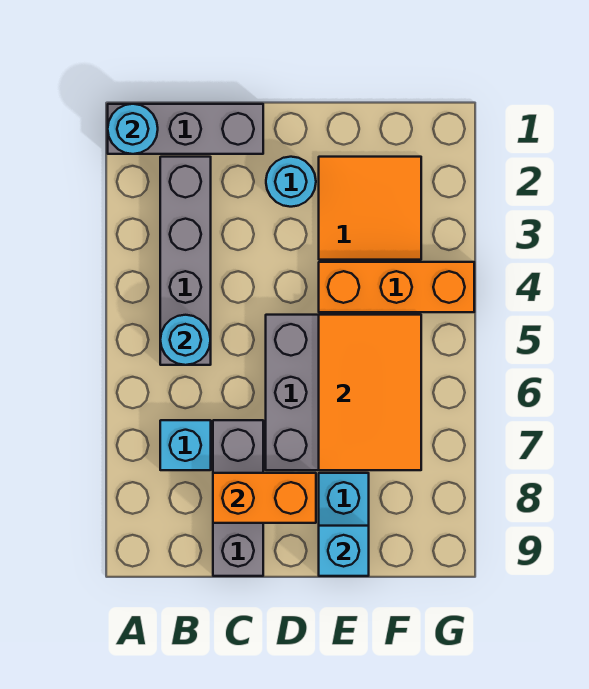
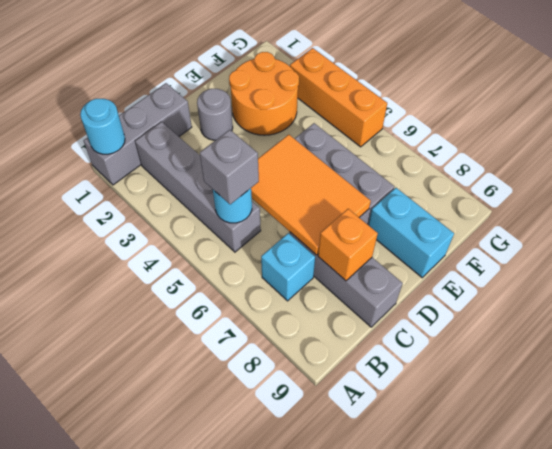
none -> grey brick B5 level 3
orange brick C8:D8 level 2 -> orange brick C8 level 2
cyan round brick D2 level 1 -> grey round brick D2 level 1
orange tile E2:F3 level 1 -> orange round brick E2:F3 level 1
orange brick E4:G4 level 1 -> orange brick G3:G5 level 1
orange tile E5:F7 level 2 -> orange tile C5:D7 level 2
cyan brick E9 level 2 -> none

